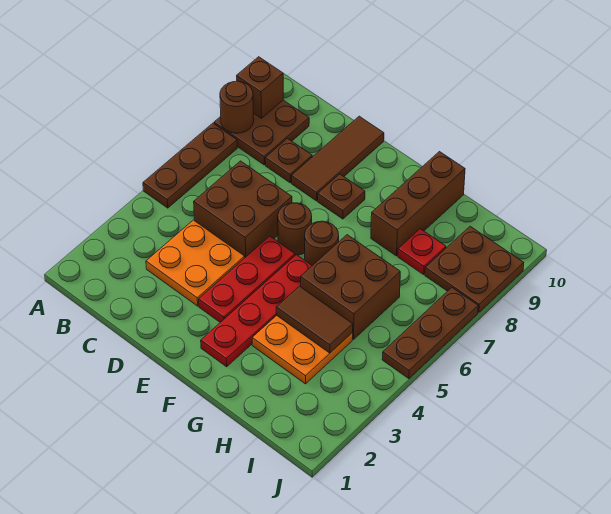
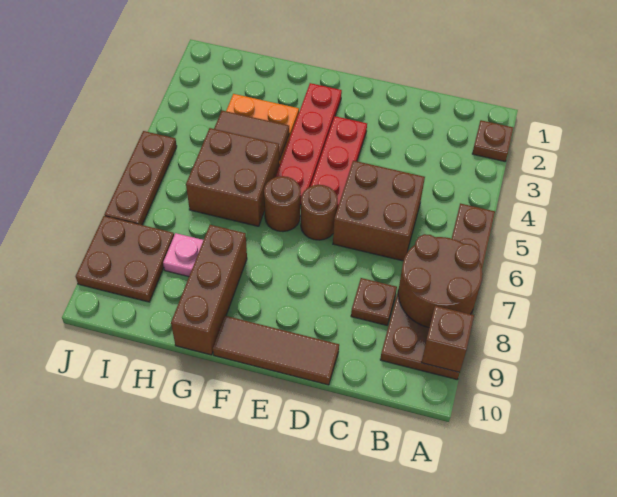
brown round brick A8 level 2 -> brown round brick A7:B8 level 2
orange plate C3:D4 level 1 -> none
brown tile D8:D10 level 1 -> brown tile D10:F10 level 1
brown plate E8 level 1 -> brown plate A2 level 1
red plate H8 level 1 -> pink plate H8 level 1

